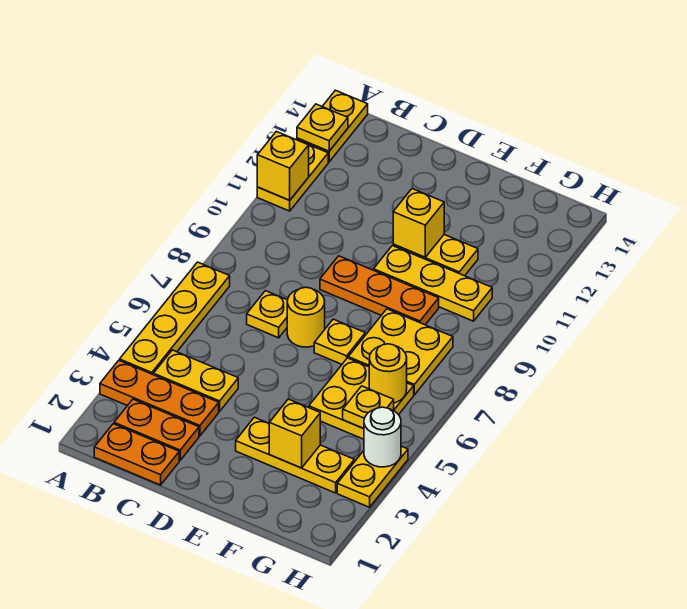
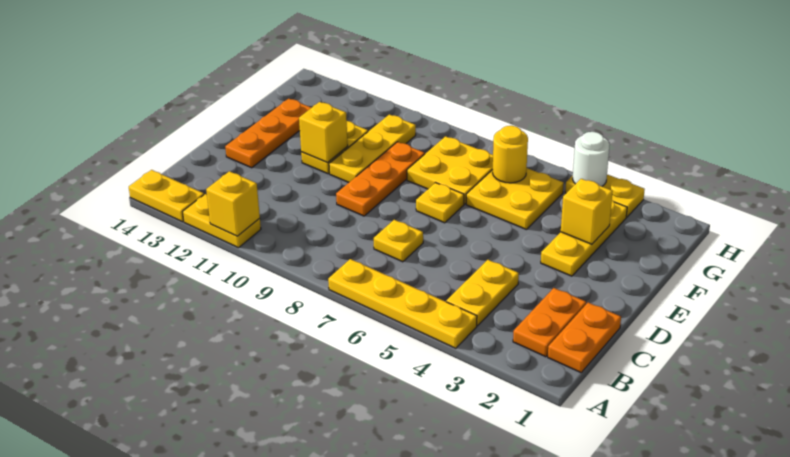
orange plate A3:C3 level 1 -> orange plate D13:F13 level 1
yellow plate A13 level 2 -> none
yellow round brick D7 level 1 -> none
yellow plate G5 level 2 -> none

